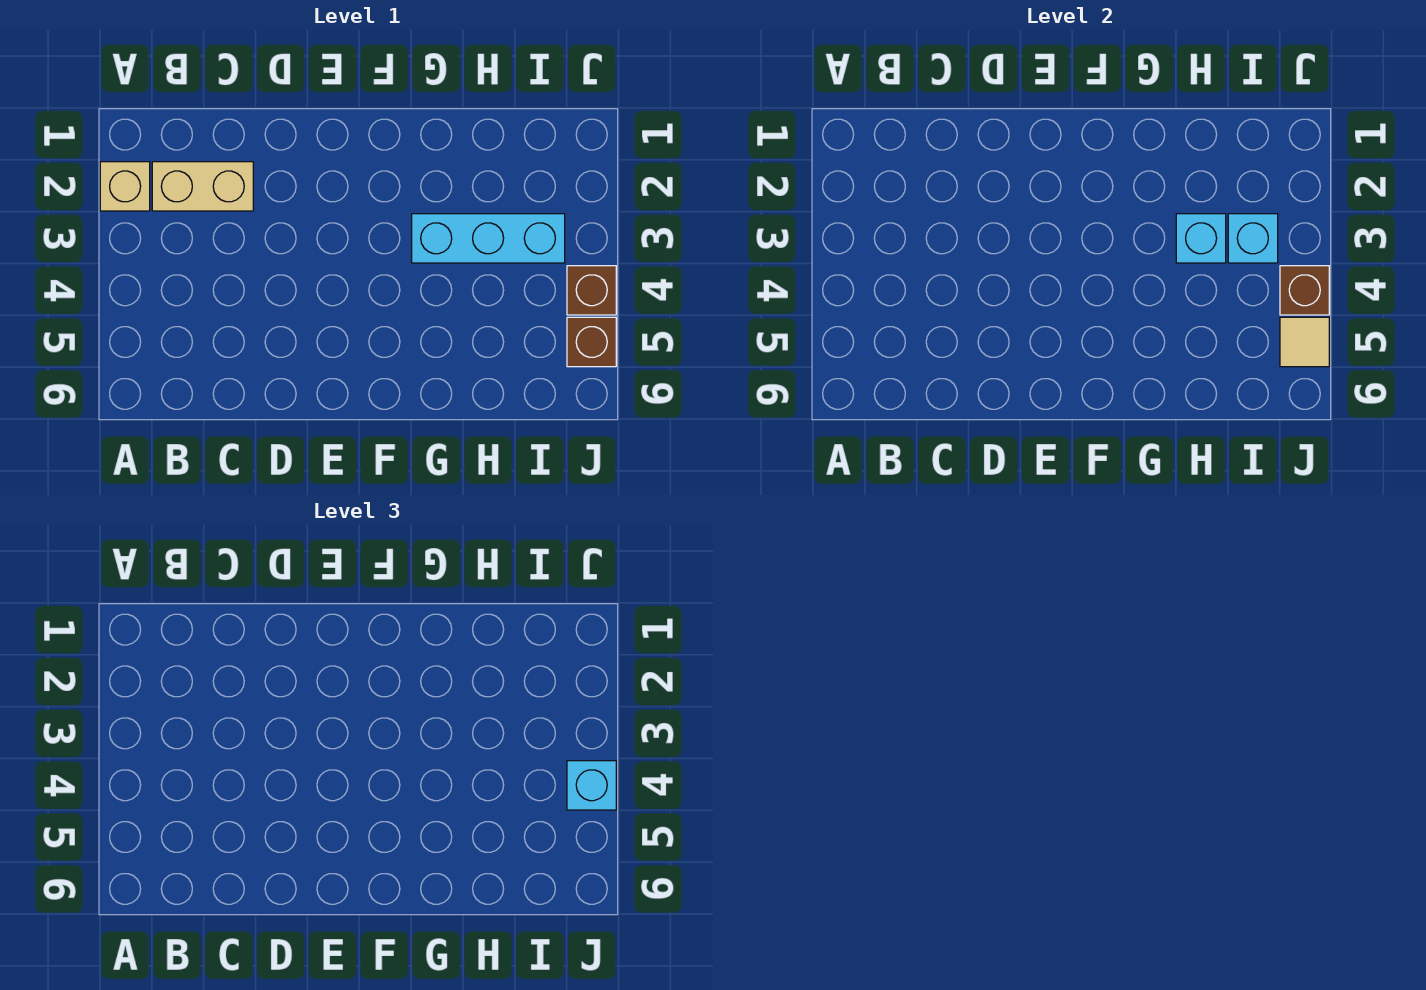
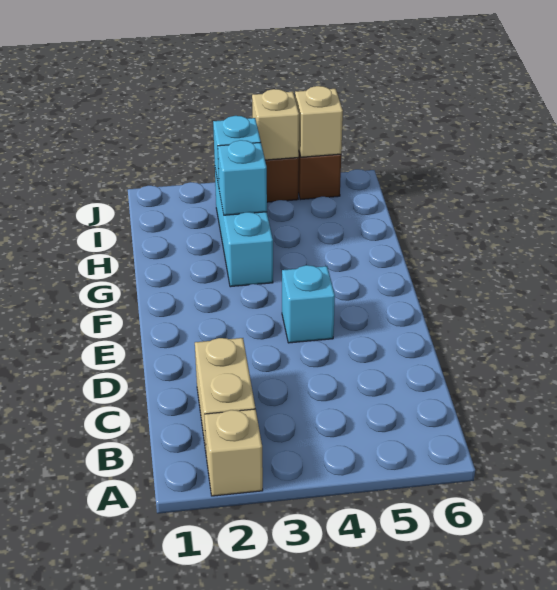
brown brick J4 level 2 -> tan brick J4 level 2
cyan brick J4 level 3 -> cyan brick E4 level 1
tan tile J5 level 2 -> tan brick J5 level 2

